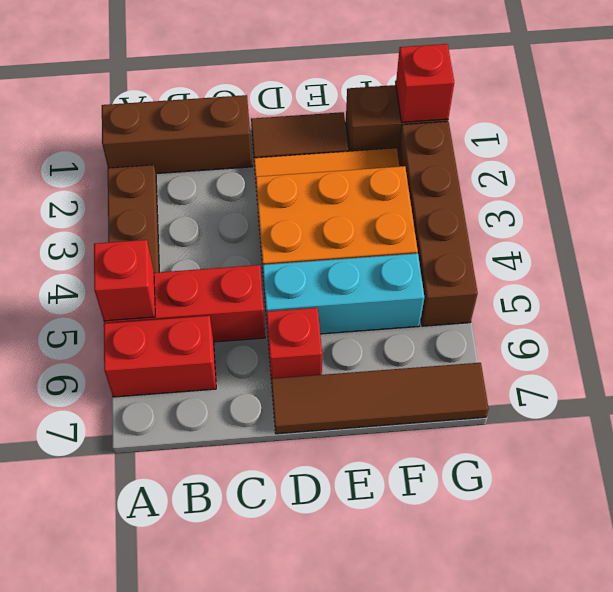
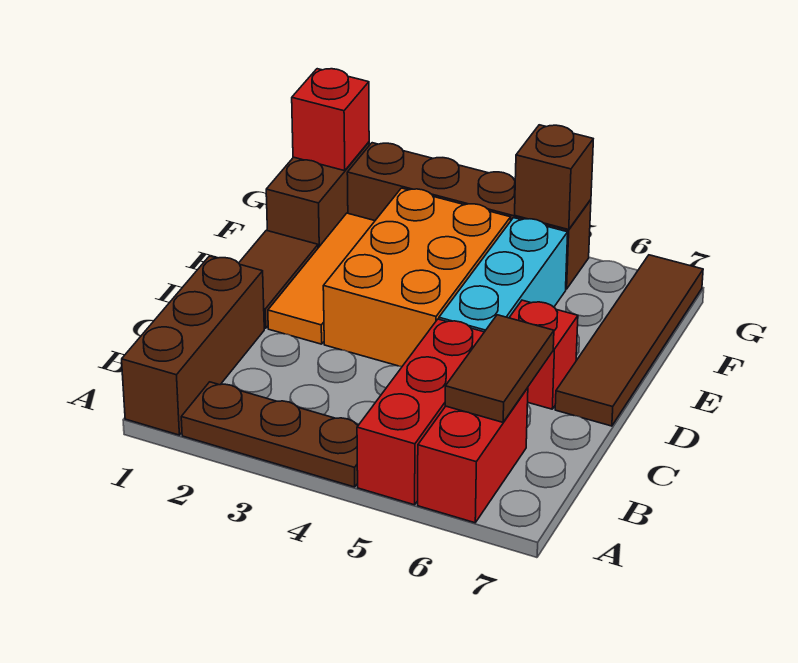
red brick A5 level 2 -> none
none -> brown tile B6:C6 level 2
none -> brown brick G5 level 2

